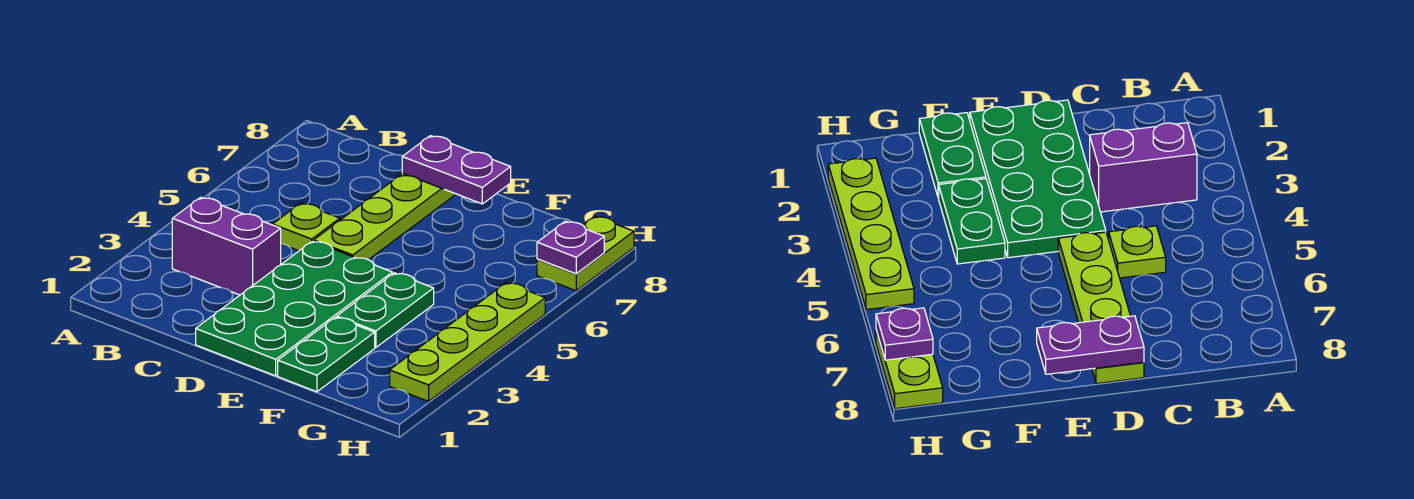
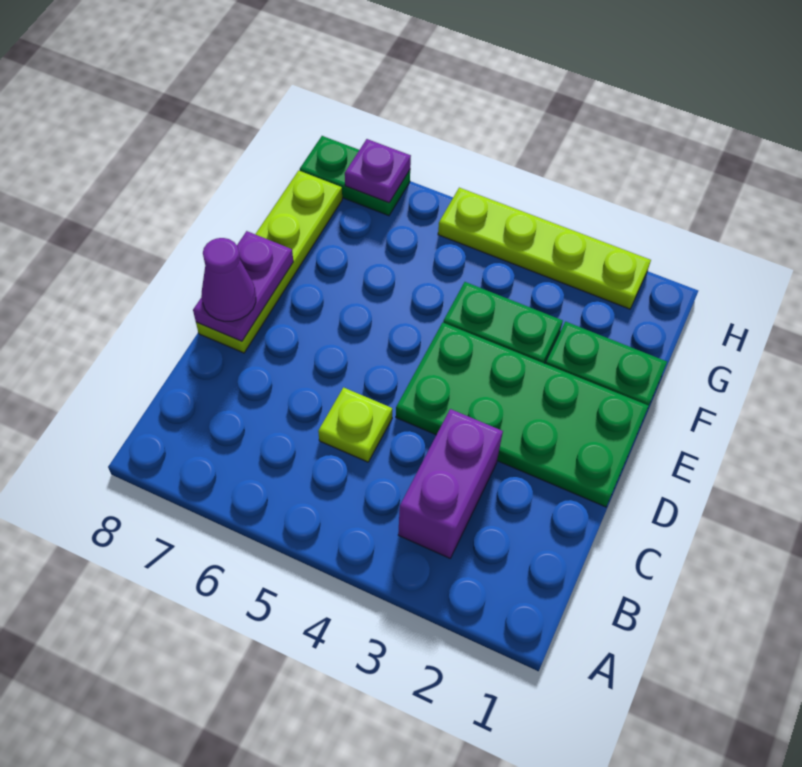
lime plate D5:D8 level 1 -> lime plate D8:G8 level 1
none -> purple cone D8 level 3
lime plate H7:H8 level 1 -> green plate H7:H8 level 1

